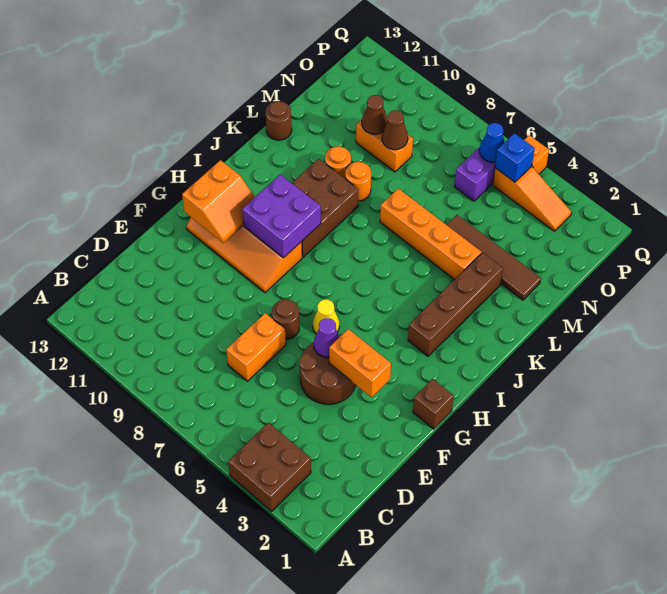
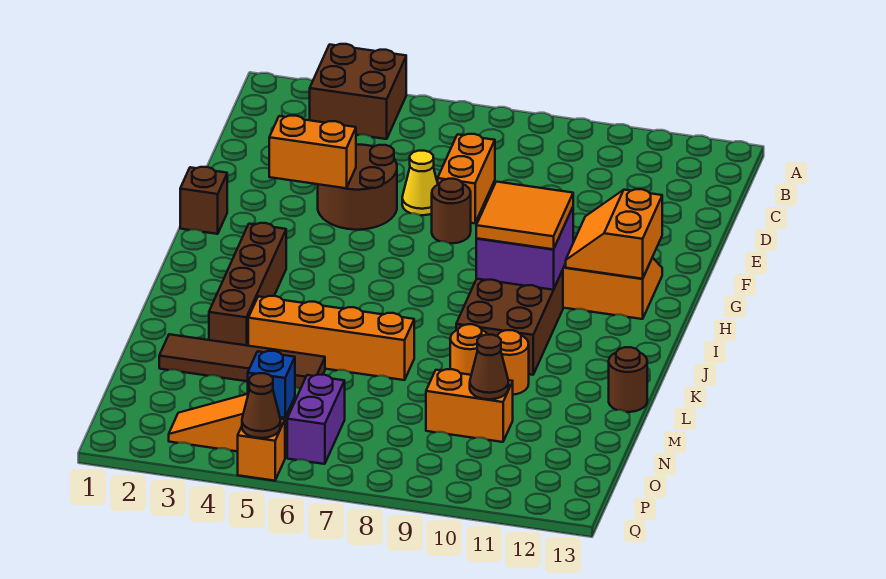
purple cone F5 level 2 -> none
yellow cone G6 level 1 -> yellow cone E6 level 1
none -> orange tile H9:I10 level 3
brown cone N9 level 2 -> brown cone Q5 level 2
blue cone P6 level 2 -> none

